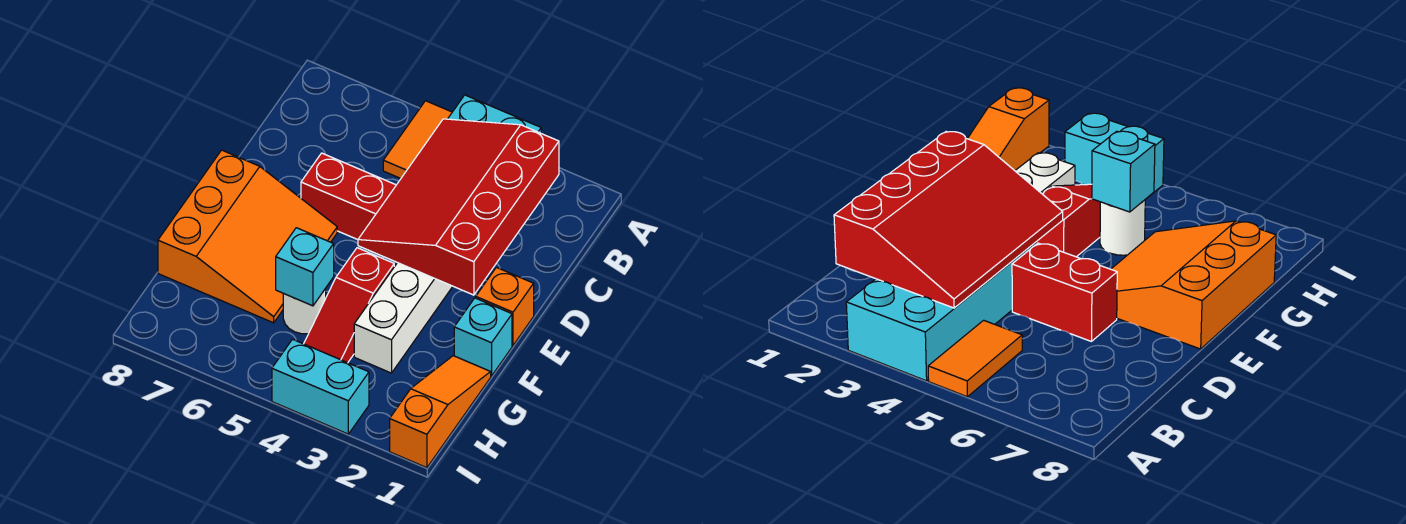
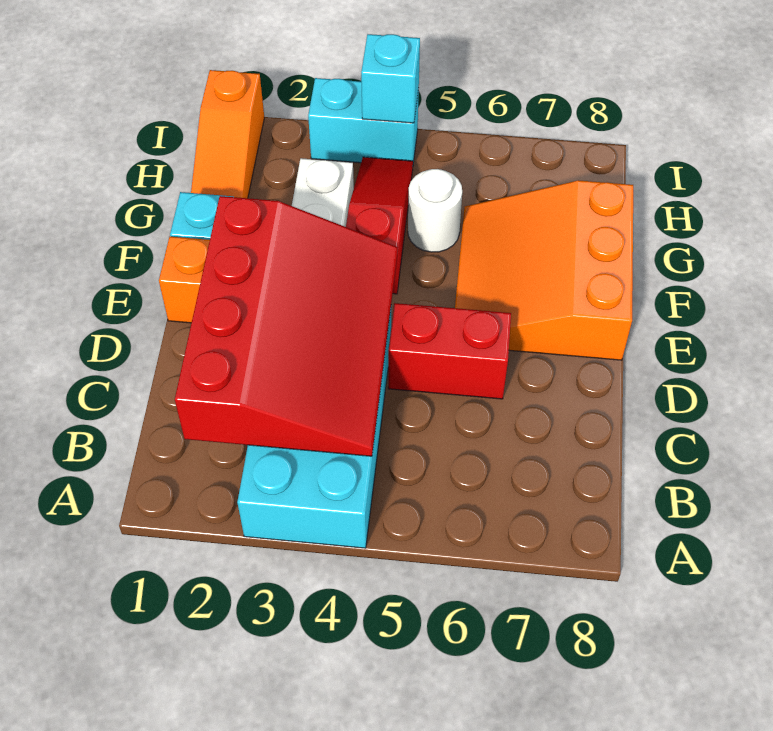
orange tile A5:B5 level 1 -> none
cyan brick G5 level 2 -> cyan brick I4 level 2

